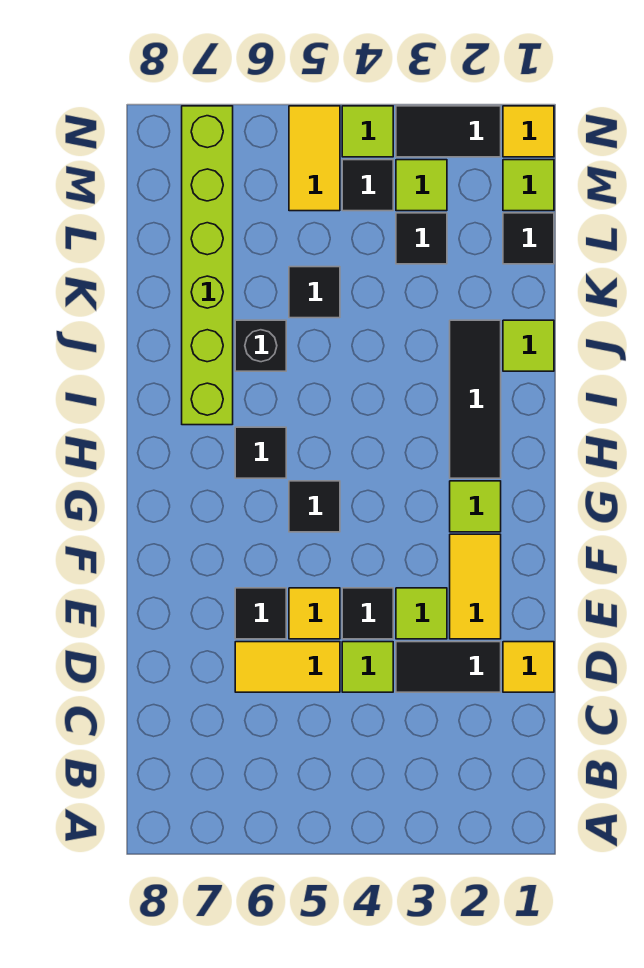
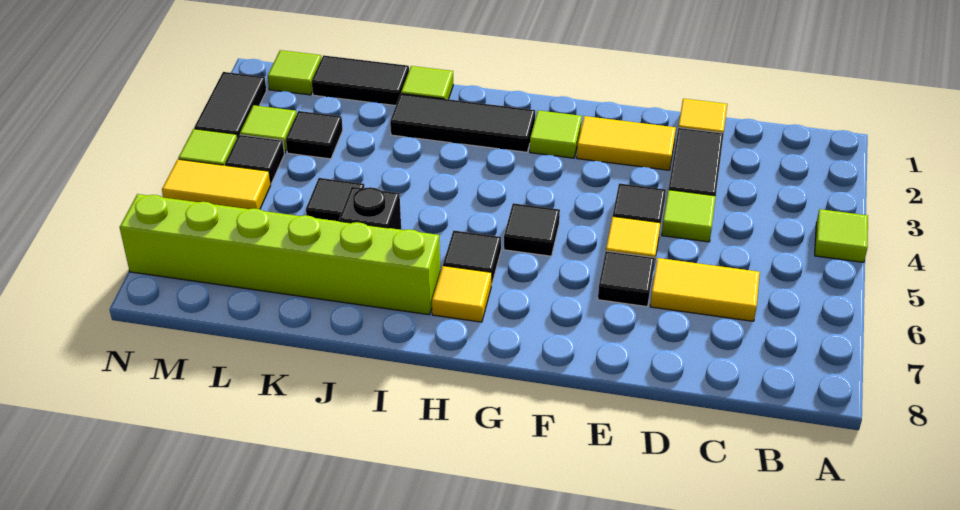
yellow tile D5:D6 level 1 -> yellow tile C6:D6 level 1
lime tile E3 level 1 -> lime tile A4 level 1
black tile L1 level 1 -> black tile K1:L1 level 1
yellow tile N1 level 1 -> yellow tile H7 level 1

